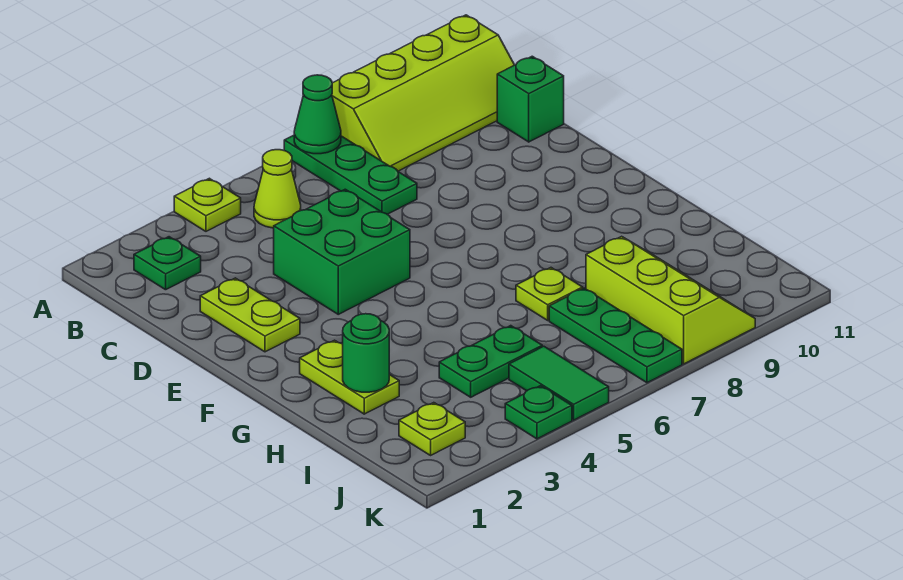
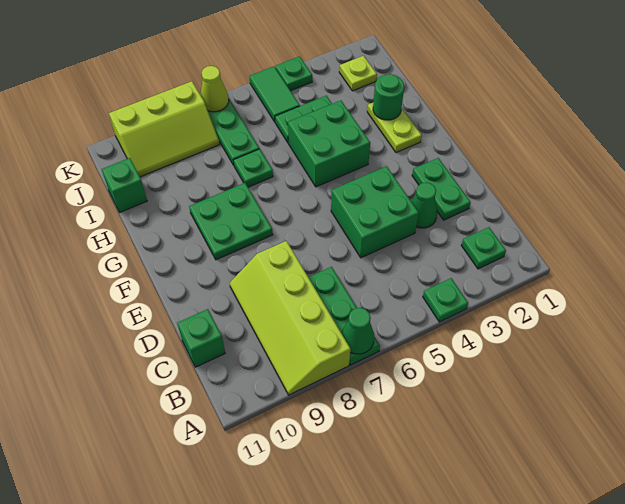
lime plate A4 level 1 -> green plate A4 level 1
lime slope A8:B11 level 1 top A -> lime slope A8:D9 level 1 top 8
lime cone B5 level 1 -> lime cone K7 level 2
lime plate D2:E2 level 1 -> green plate D2:E2 level 1
none -> green cone D3 level 1
none -> green plate F8:G9 level 1
none -> green brick G4:H5 level 1
lime plate H7 level 1 -> green plate H7 level 1
lime slope I8:K9 level 1 top 8 -> lime slope J8:K10 level 1 top K
none -> green brick I11 level 1

